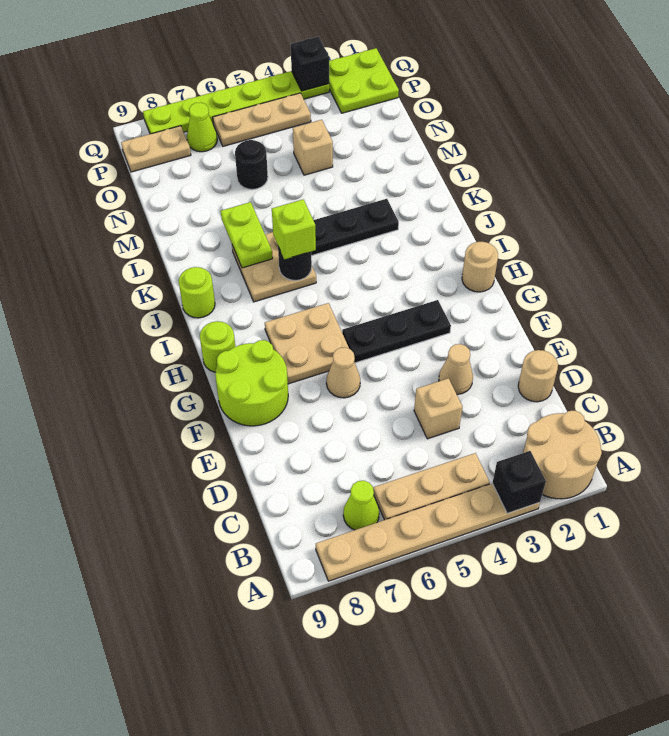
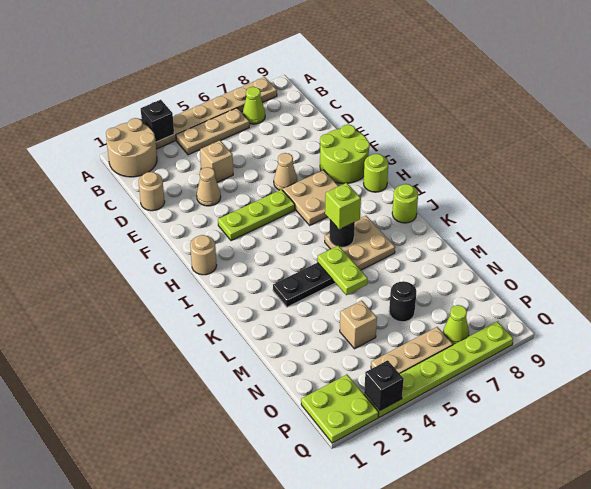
black plate G3:G5 level 1 -> lime plate G3:G5 level 1
lime plate K7:L7 level 2 -> lime plate K5:L5 level 2
tan plate P8:P9 level 1 -> none

